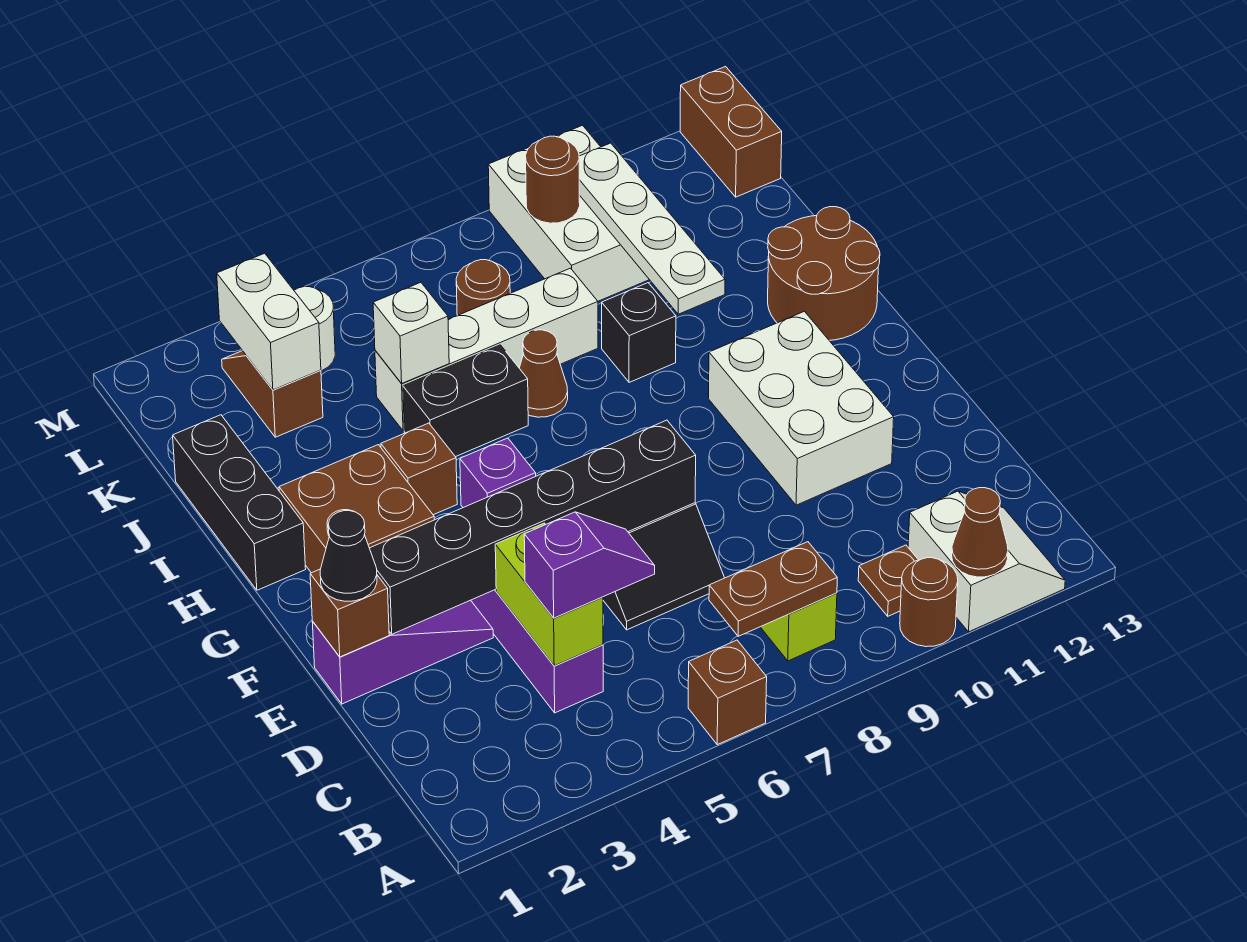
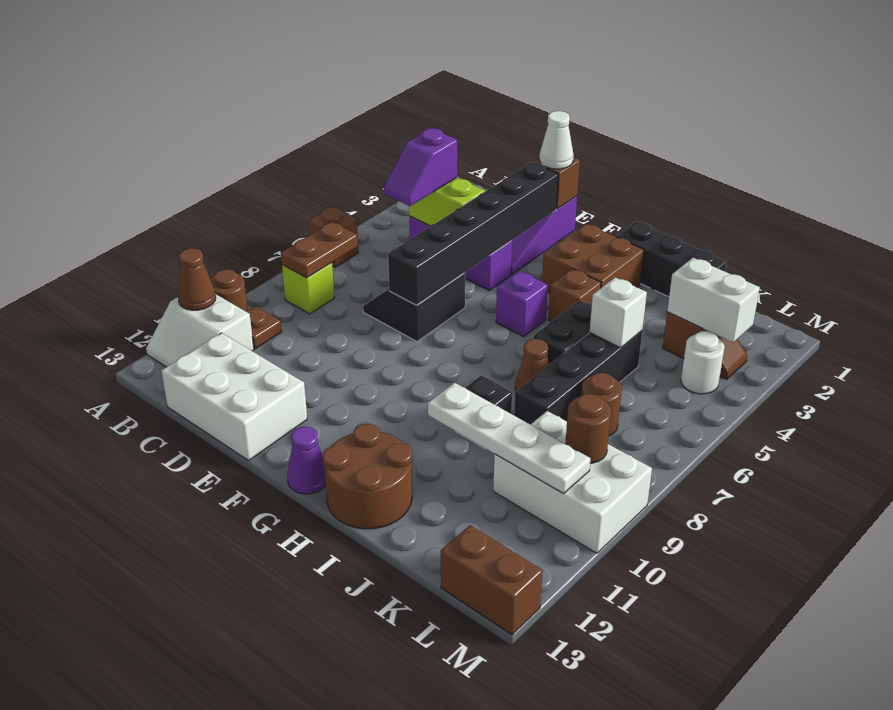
black cone E1 level 3 -> white cone E1 level 3
white brick E10:G11 level 1 -> white brick C12:E13 level 1
none -> purple cone G13 level 1
white brick J5:J8 level 1 -> black brick J5:J8 level 1

